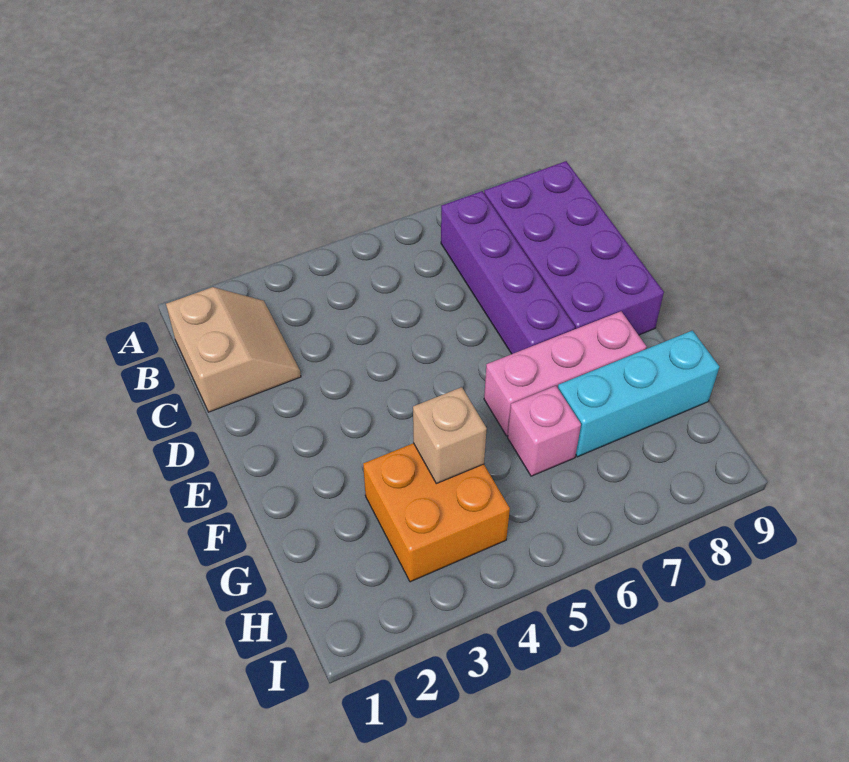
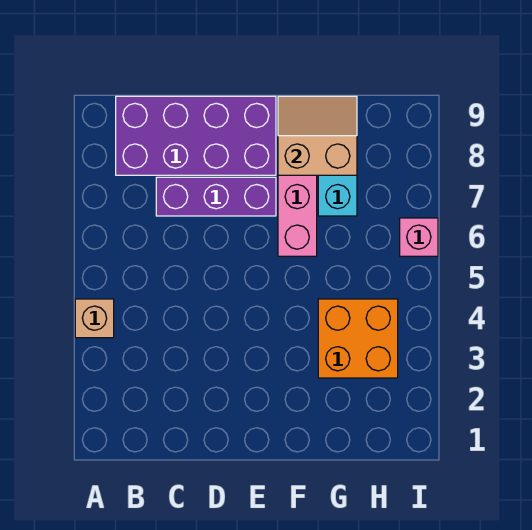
tan slope B1:C2 level 1 top 1 -> tan slope F8:G9 level 2 top 8
purple brick B7:E7 level 1 -> purple brick C7:E7 level 1
tan brick G4 level 2 -> tan brick A4 level 1
pink brick G6 level 1 -> pink brick I6 level 1

